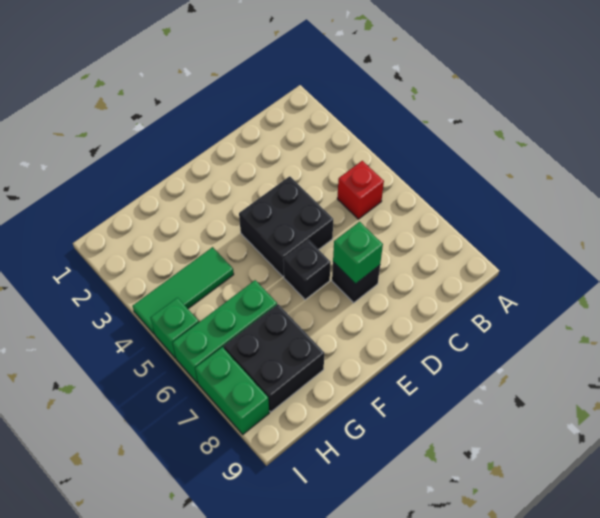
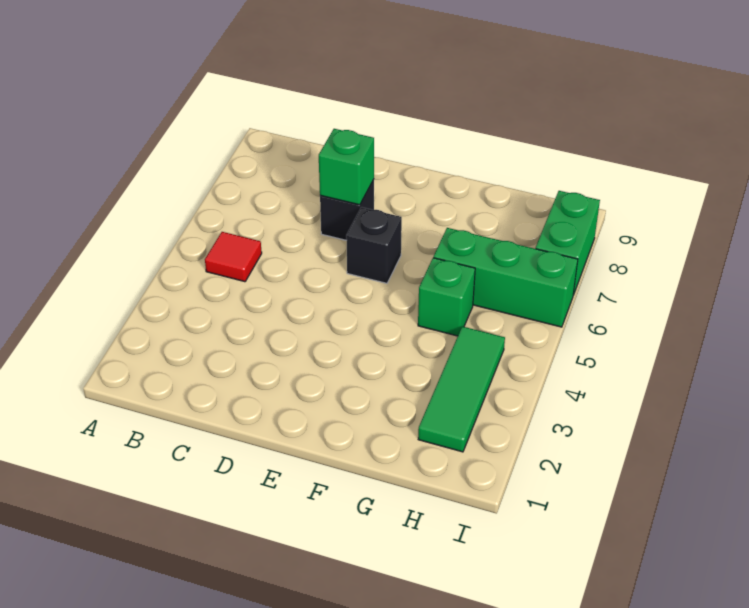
red brick B5 level 1 -> red tile B5 level 1
black brick D4:E5 level 1 -> none
green tile G4:I4 level 1 -> green tile H2:H4 level 1
black brick G7:H8 level 1 -> none
green brick I5 level 1 -> green brick G5 level 1

